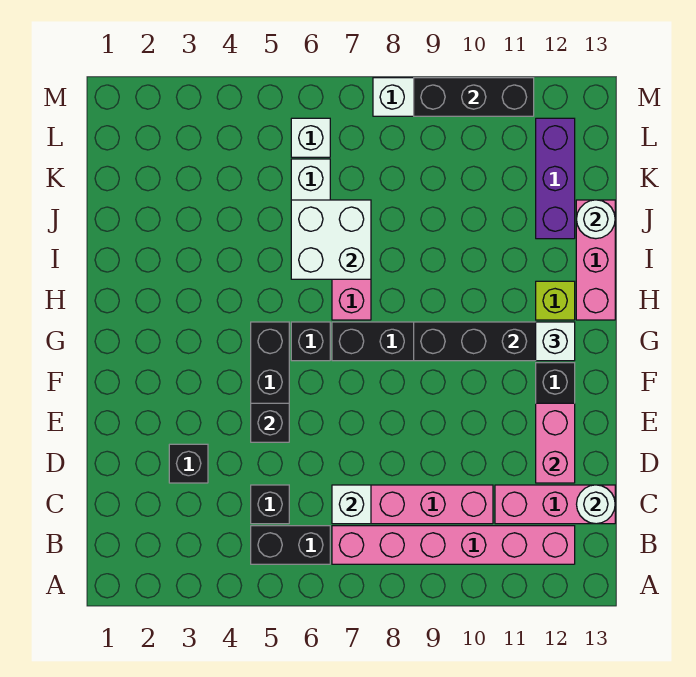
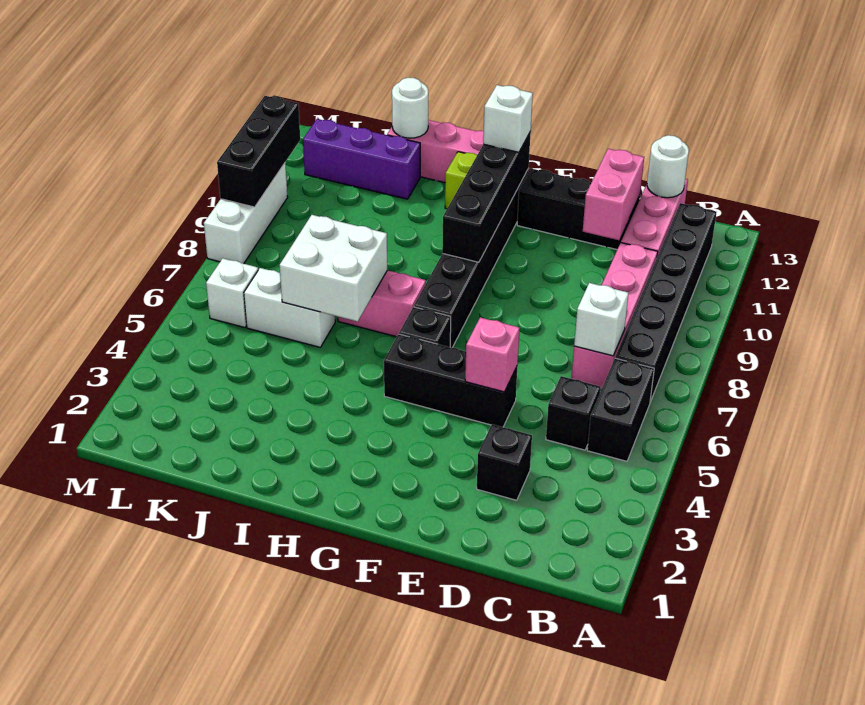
pink brick B7:B12 level 1 -> black brick B7:B12 level 1
pink brick D12:E12 level 2 -> pink brick D11:D12 level 2
black brick E5 level 2 -> pink brick E5 level 2

